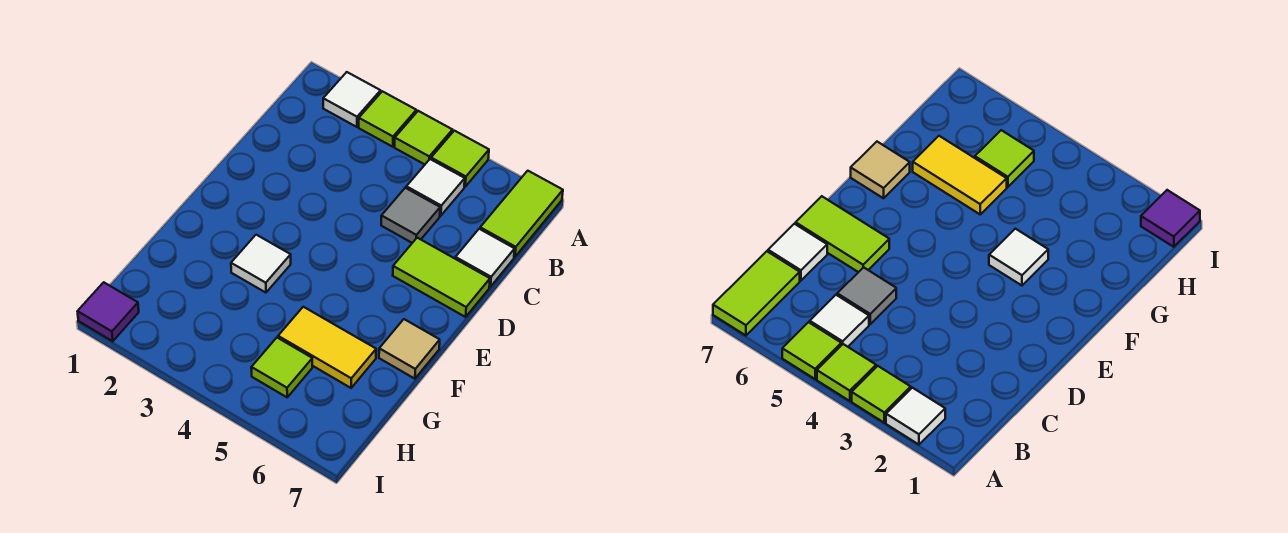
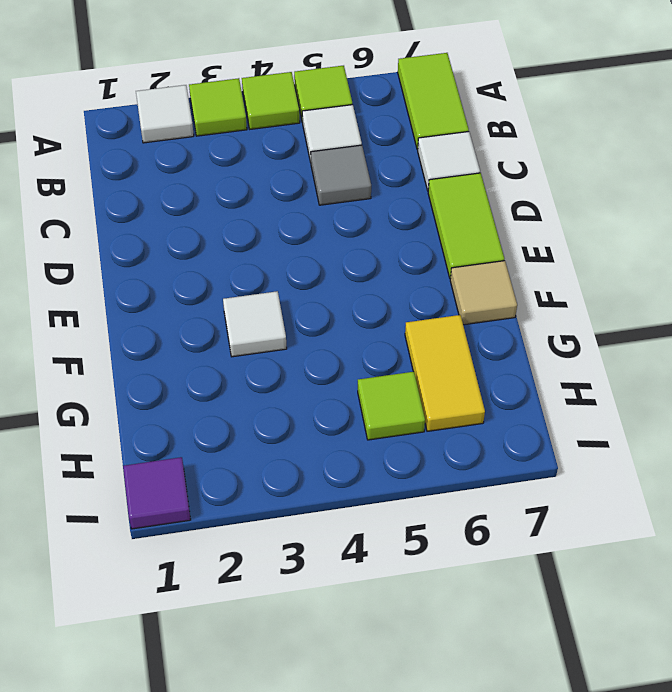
lime tile D6:D7 level 1 -> lime tile D7:E7 level 1
yellow tile G5:G6 level 1 -> yellow tile G6:H6 level 1

